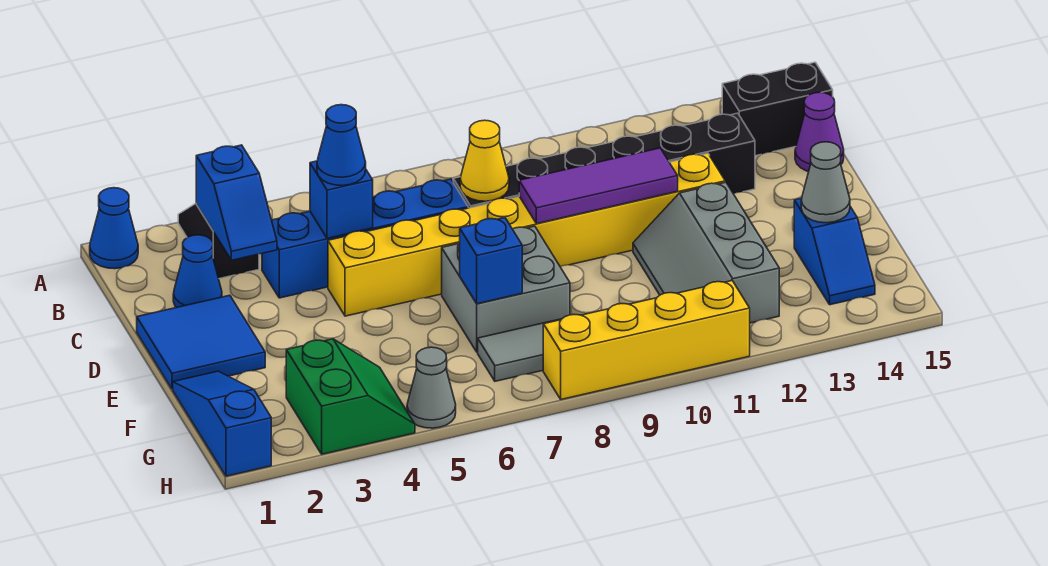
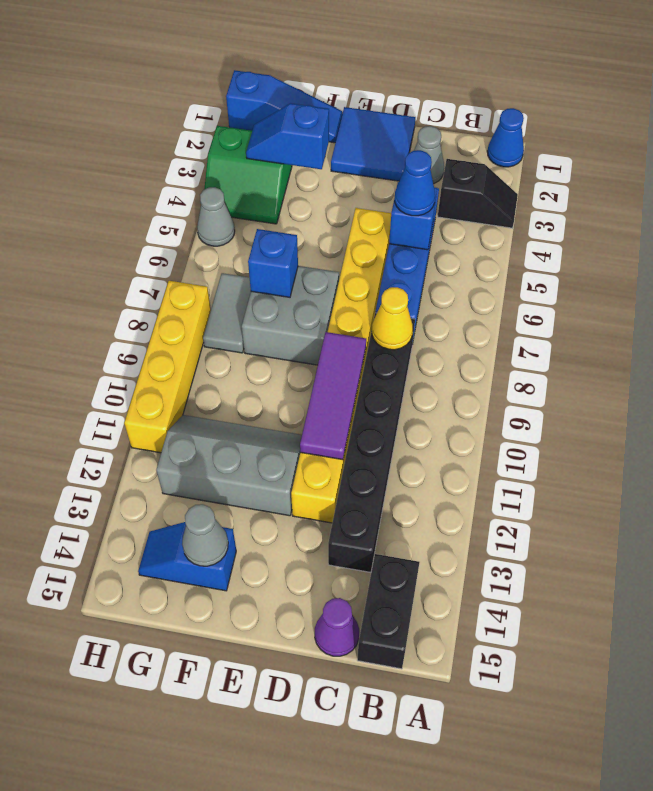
blue slope B3:C3 level 2 top B -> blue slope F3:G3 level 2 top F
blue cone C2 level 1 -> grey cone C2 level 1

